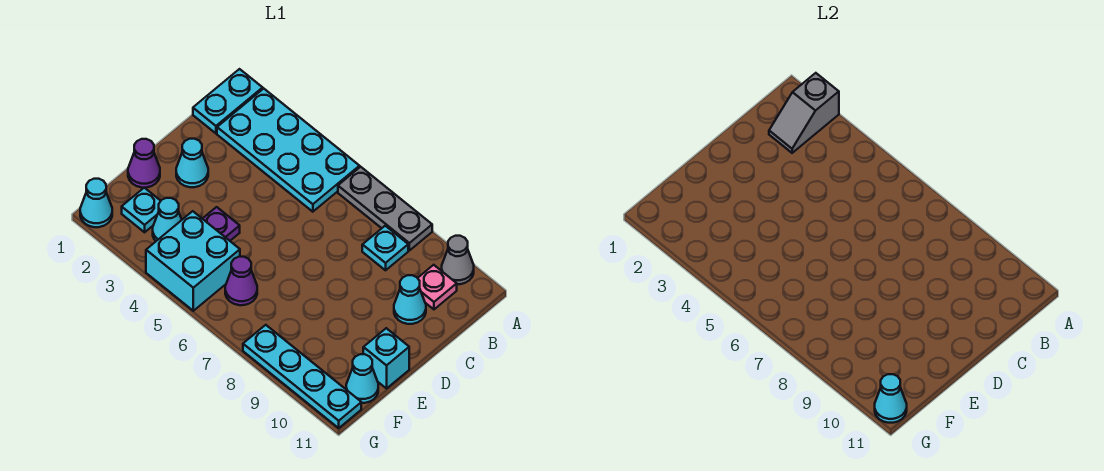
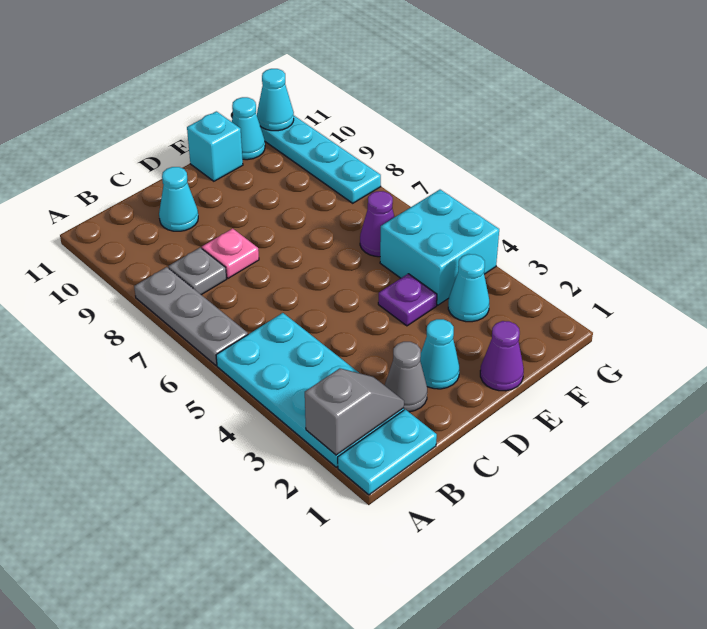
grey cone A10 level 1 -> grey cone C2 level 1
cyan plate B8 level 1 -> grey plate B8 level 1
pink plate B10 level 1 -> pink plate C8 level 1
cyan plate F2 level 1 -> none
cyan cone G1 level 1 -> none

